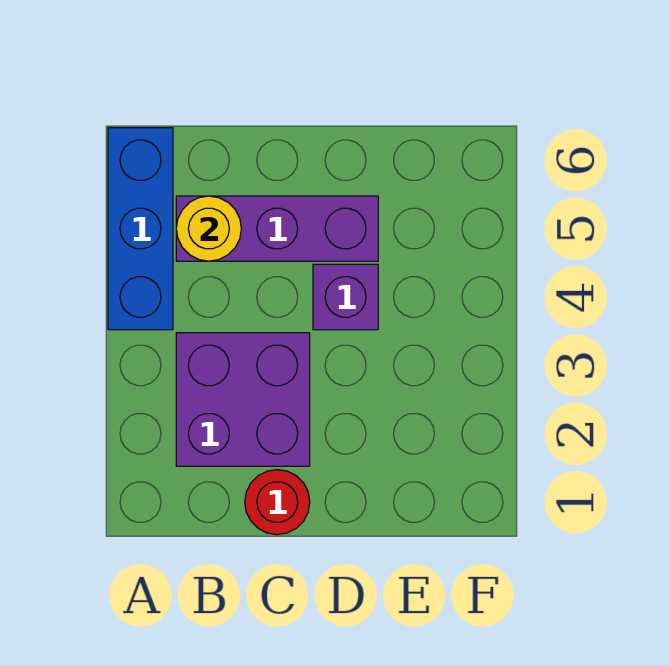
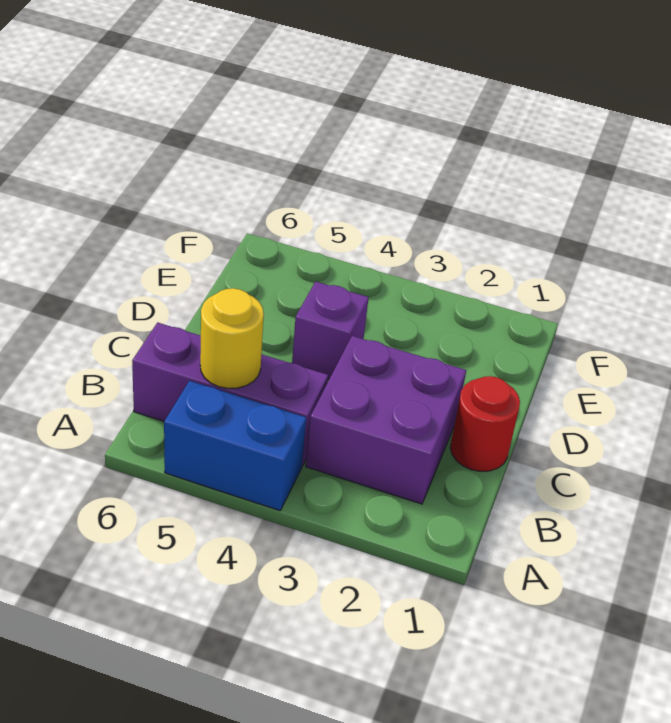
blue brick A4:A6 level 1 -> blue brick A4:A5 level 1
purple brick B5:D5 level 1 -> purple brick B4:B6 level 1

